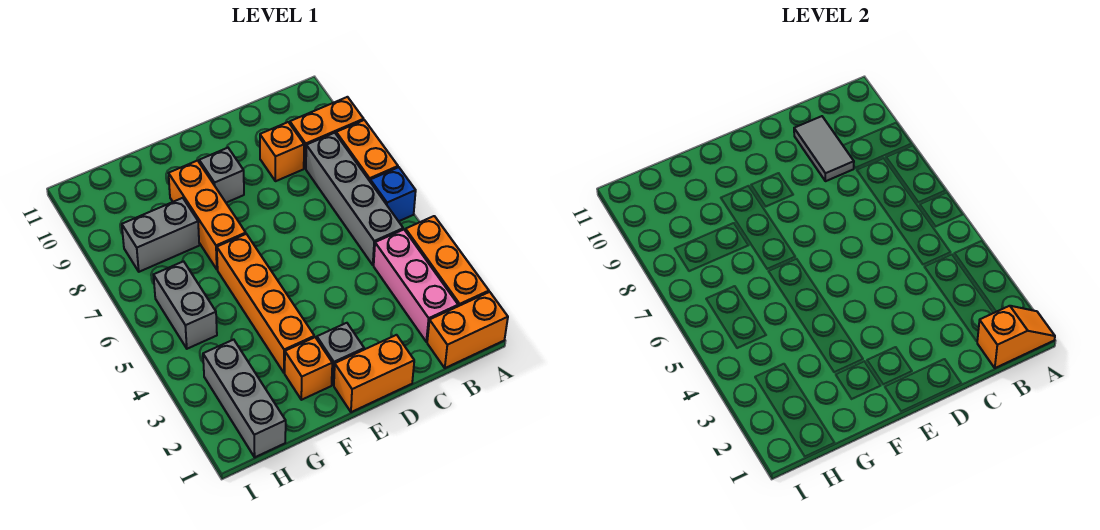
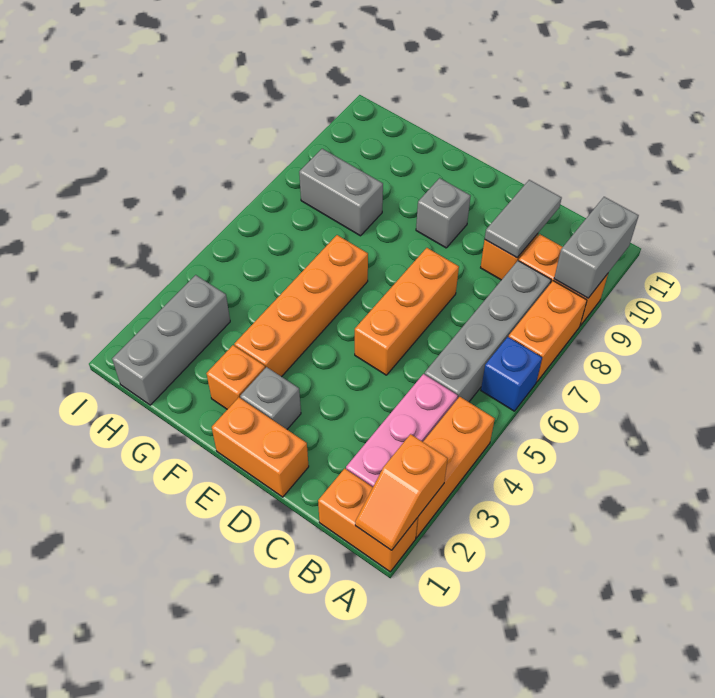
orange slope A1:B1 level 2 top B -> orange slope A1:A2 level 2 top 2
orange brick F7:F9 level 1 -> orange brick D5:D7 level 1
grey brick H5:H6 level 1 -> grey brick A9:A10 level 2

